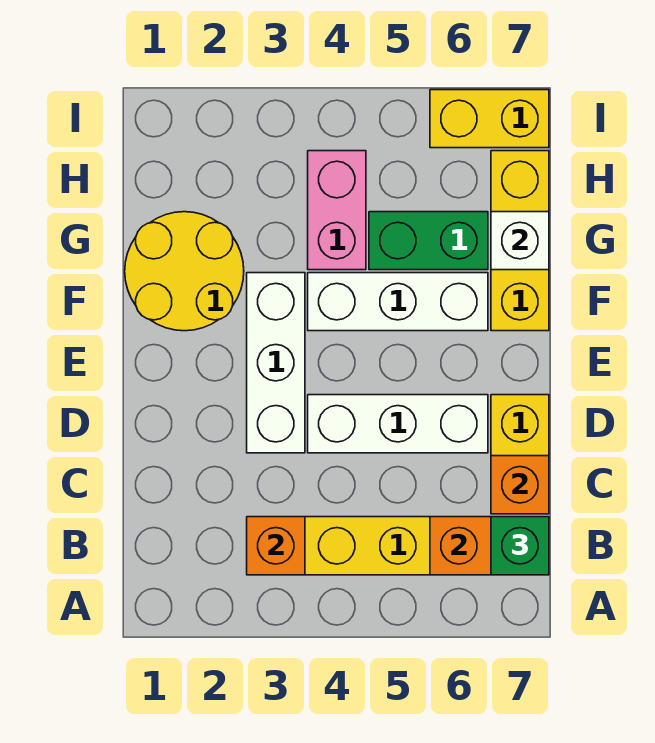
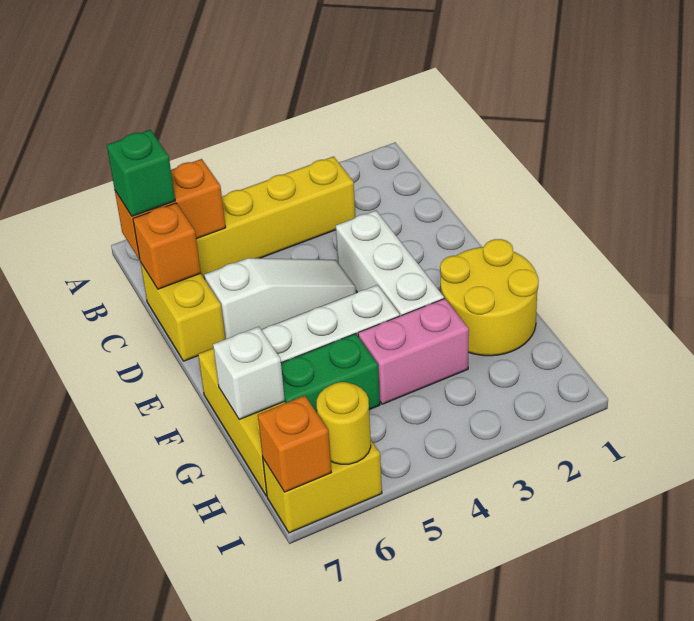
orange brick B3 level 2 -> orange brick I7 level 2
white brick D4:D6 level 1 -> white slope D4:D6 level 1 top 6
pink brick G4:H4 level 1 -> pink brick G3:G4 level 1
none -> yellow round brick I6 level 2

